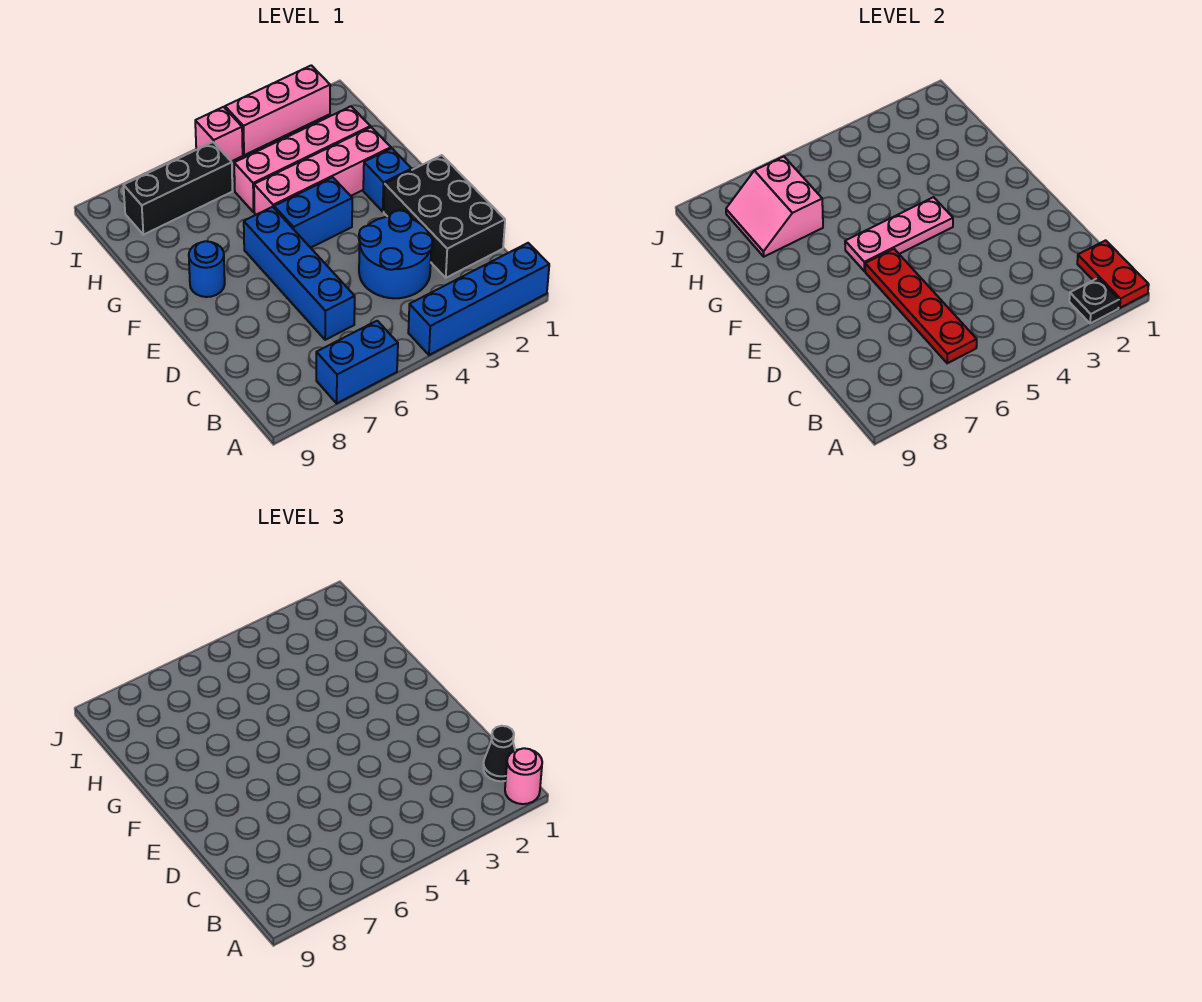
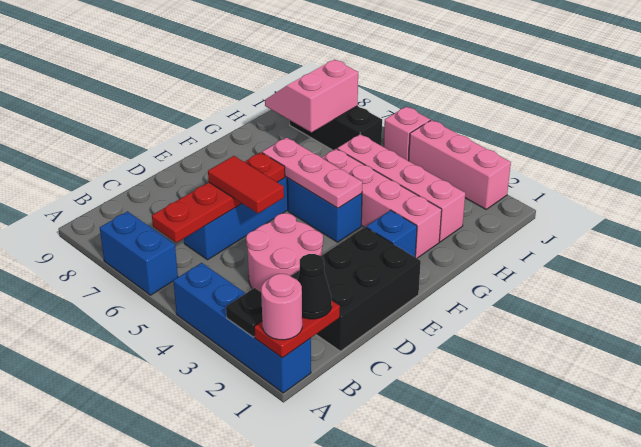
blue round brick C3:D4 level 1 -> pink round brick C3:D4 level 1
none -> red tile D5:D6 level 3
blue round brick F8 level 1 -> none

